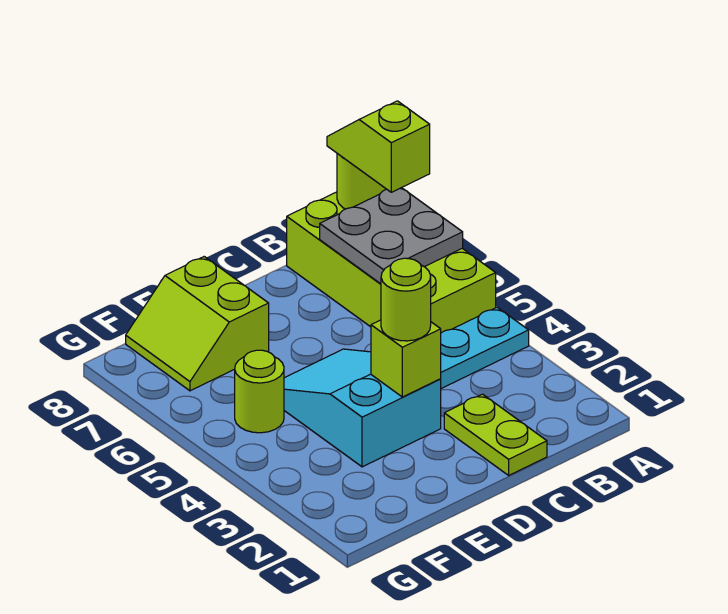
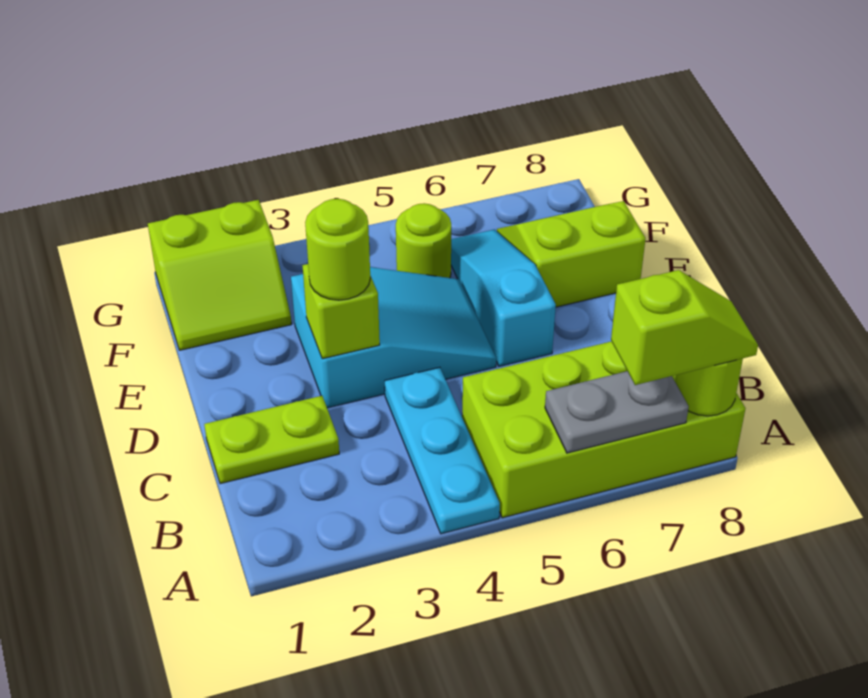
grey plate A6:B7 level 2 -> grey plate A6:A7 level 2
none -> cyan slope D6:F6 level 1 top D
none -> lime slope F1:G2 level 1 top G

